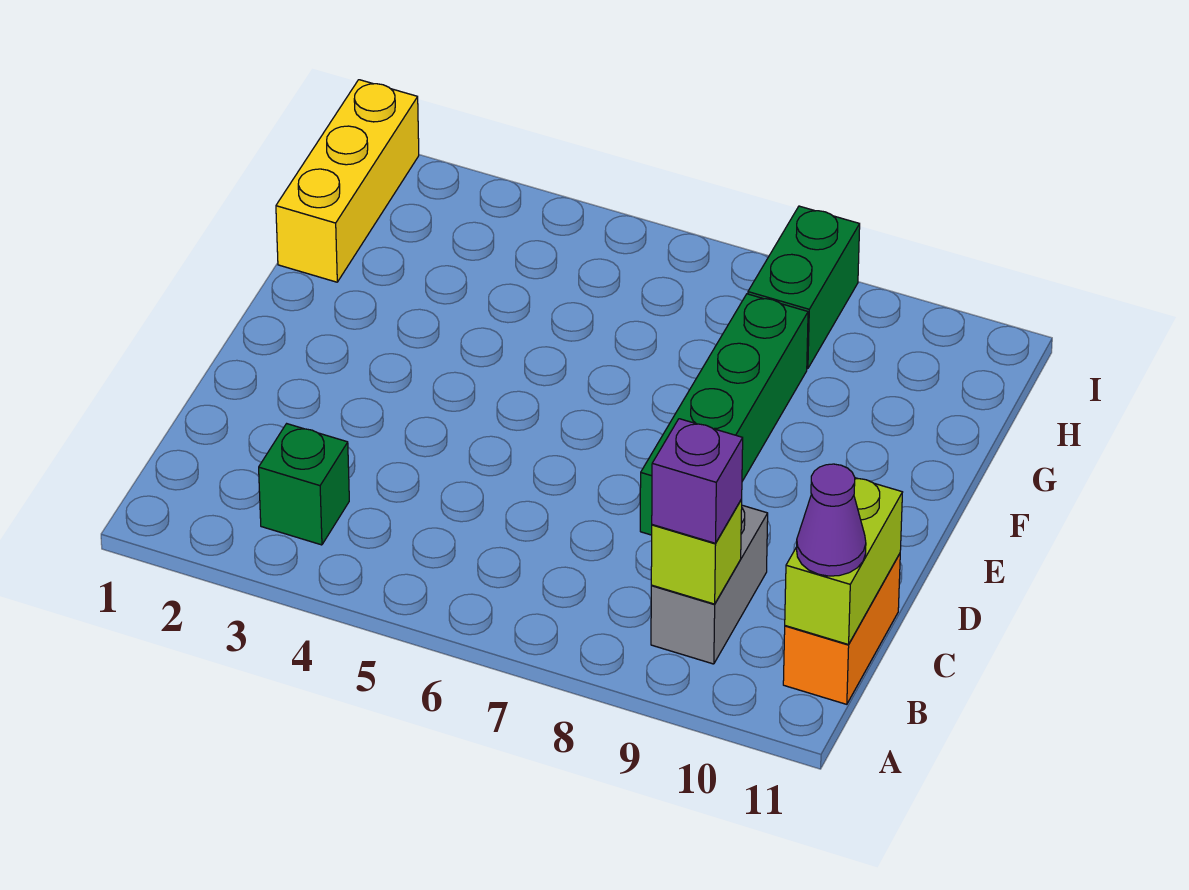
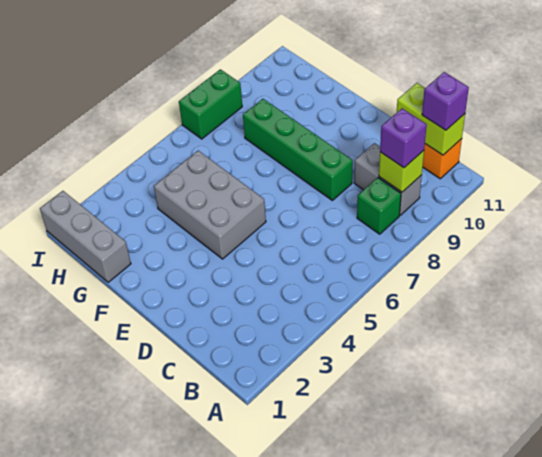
green brick B3 level 1 -> green brick B8 level 1
purple cone B11 level 3 -> purple brick B11 level 3
none -> grey brick E4:G5 level 1
yellow brick G1:I1 level 1 -> grey brick G1:I1 level 1
green brick H8:I8 level 1 -> green brick I7:I8 level 1

